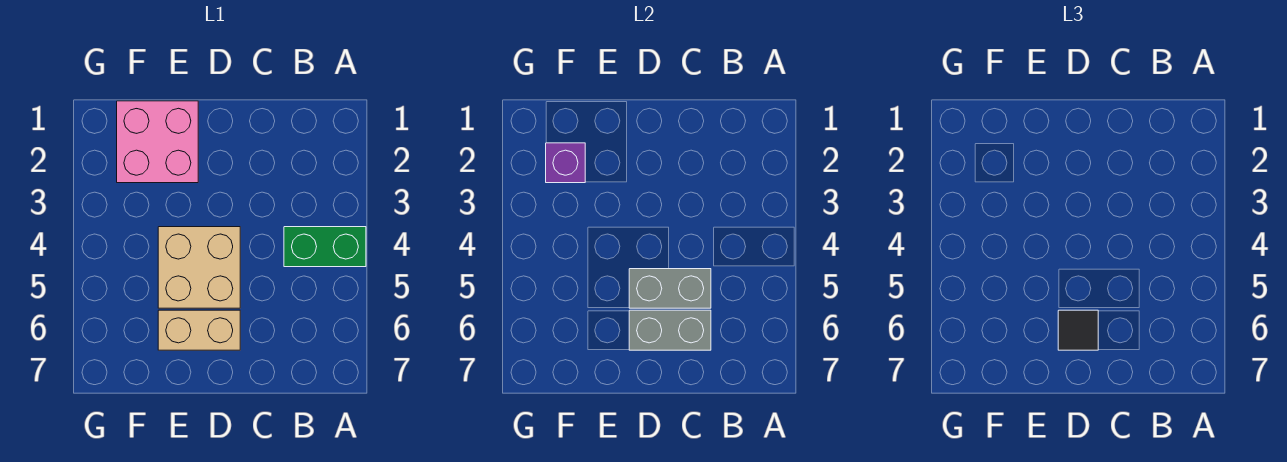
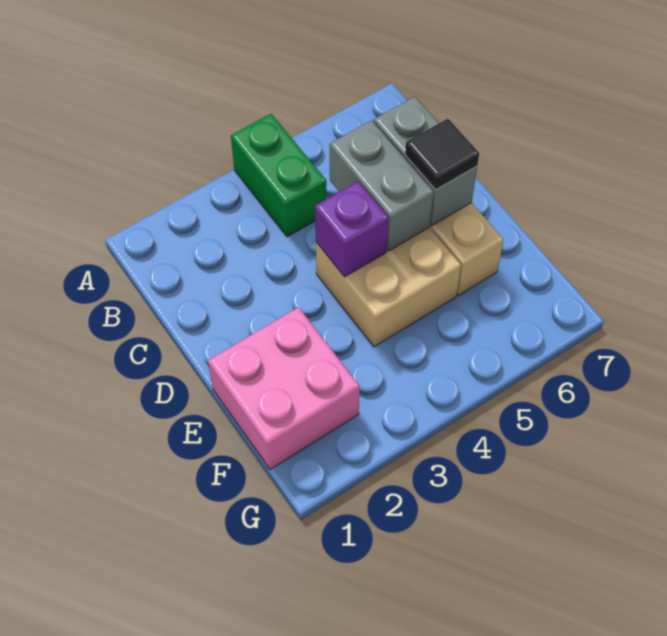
purple brick F2 level 2 -> purple brick D4 level 2

